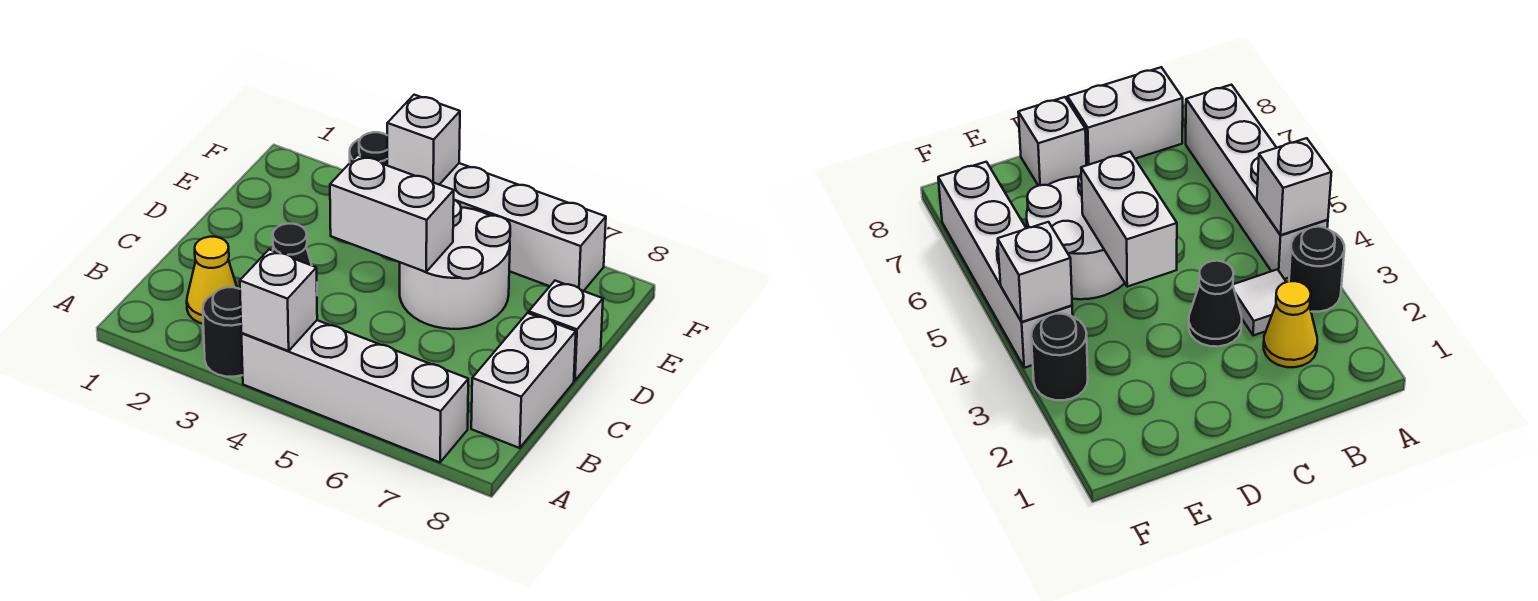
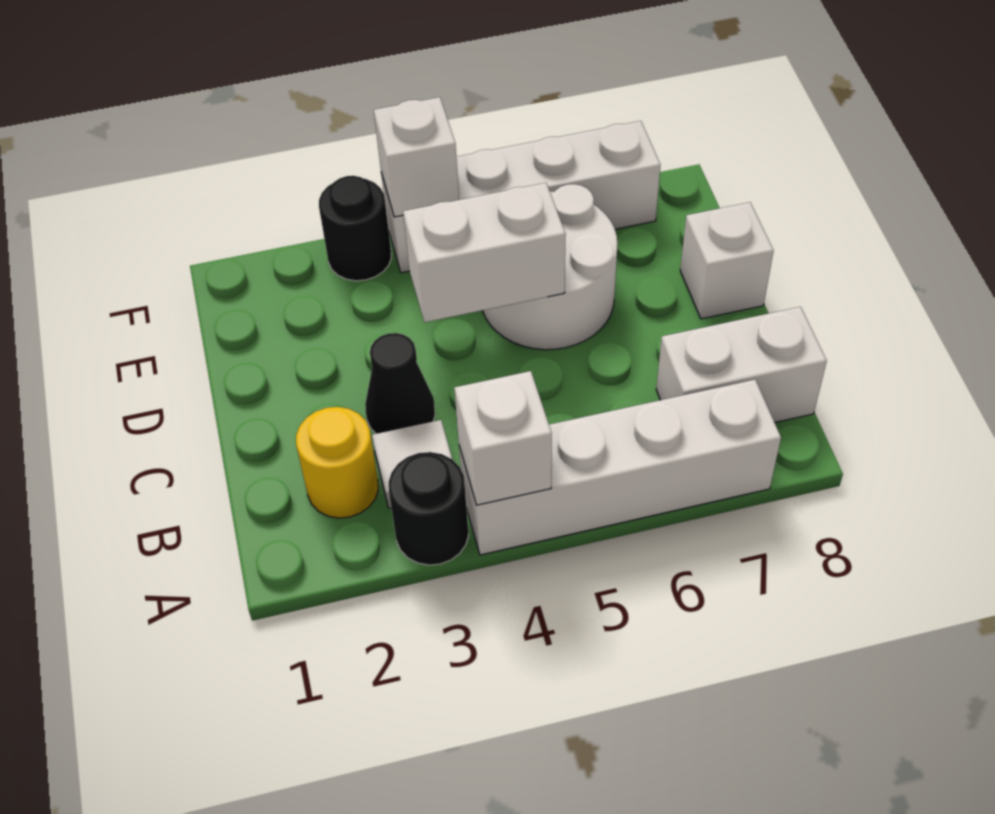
yellow cone B2 level 1 -> yellow round brick B2 level 1
white brick B8:C8 level 1 -> white brick B7:B8 level 1

